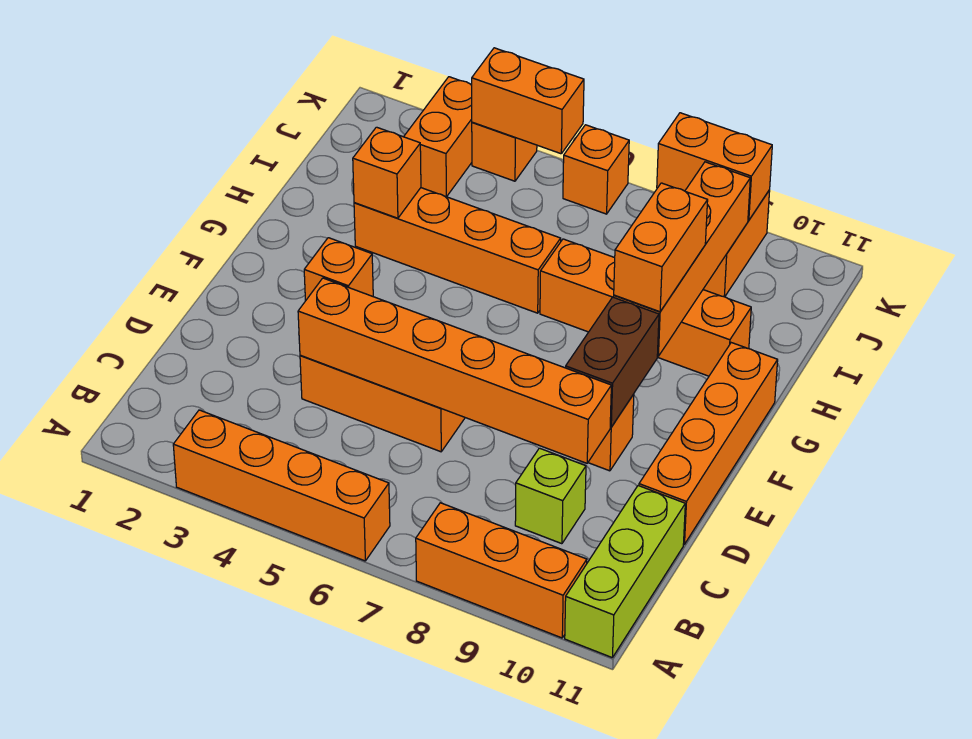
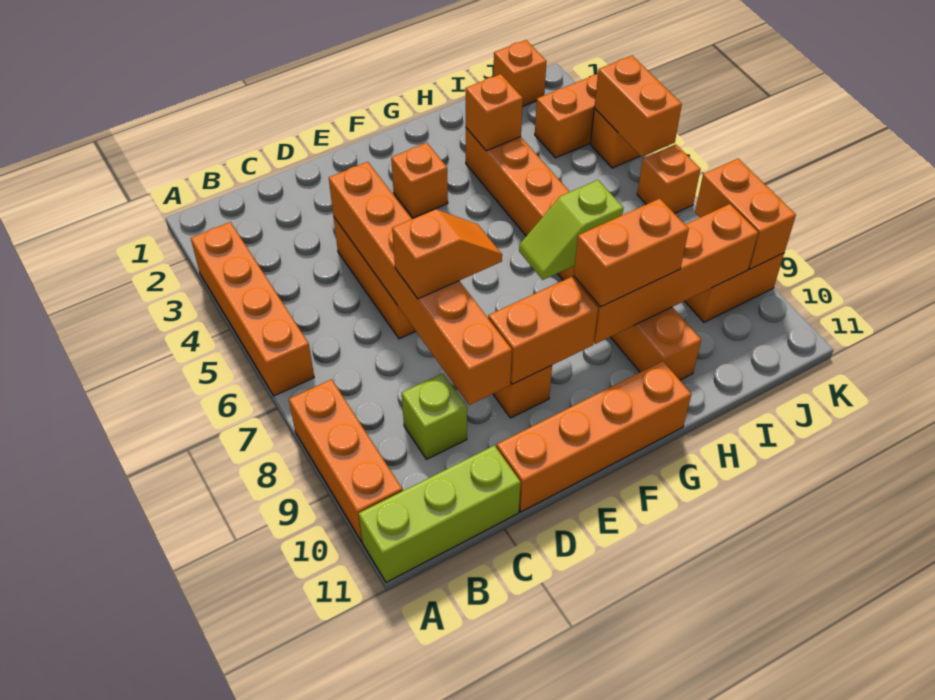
none -> orange slope D7:E7 level 3 top D
brown brick E9:F9 level 2 -> orange brick E9:F9 level 2
none -> lime slope G7:H7 level 2 top H
none -> orange brick J1 level 1

